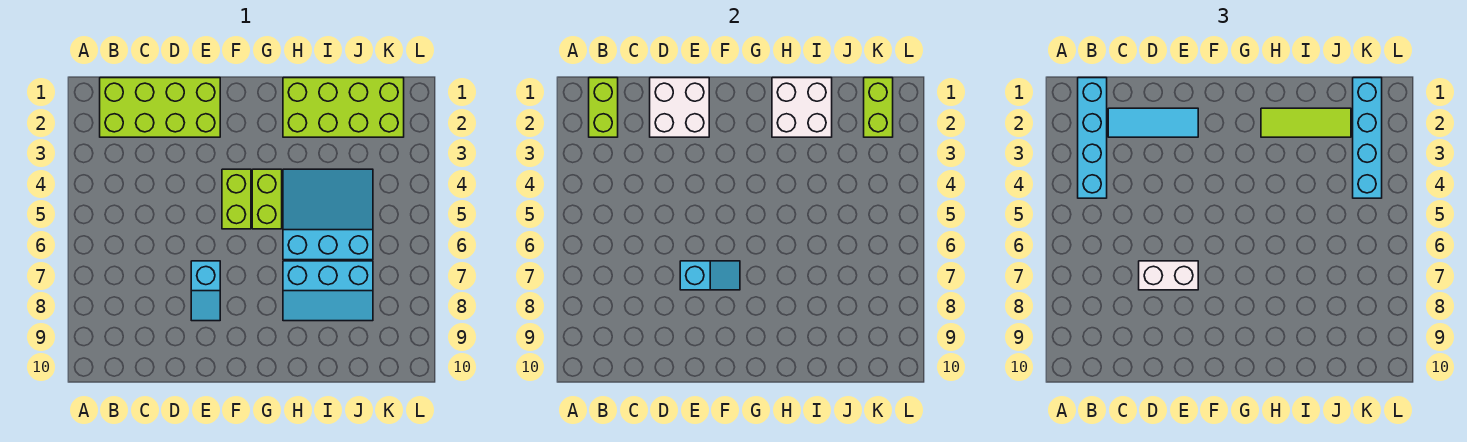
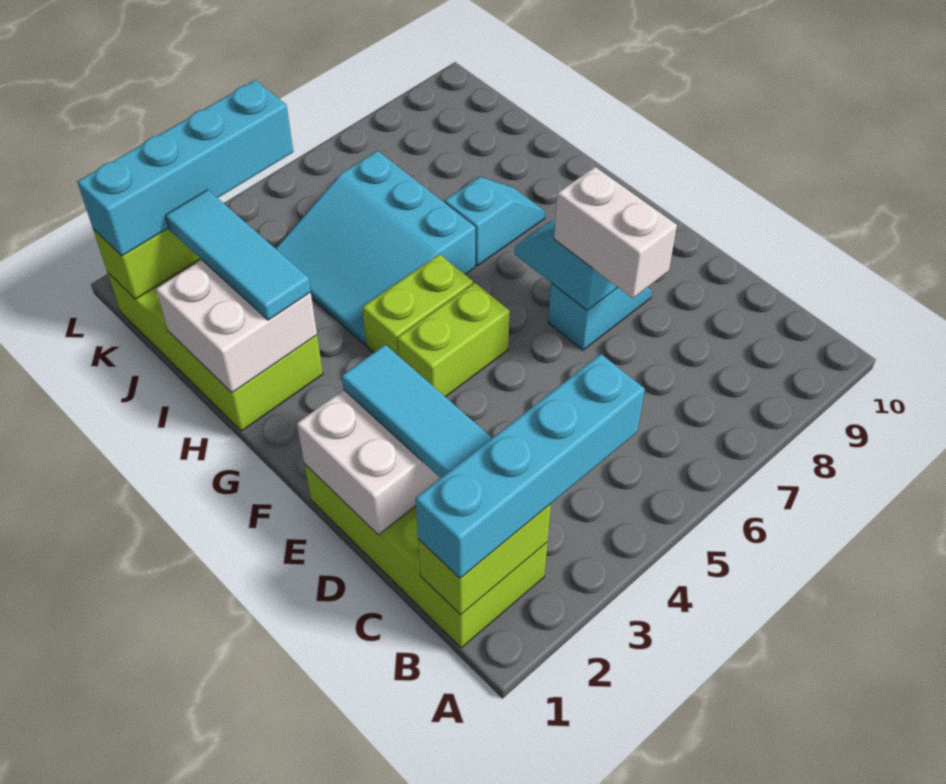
lime tile H2:J2 level 3 -> cyan tile H2:J2 level 3
cyan slope H7:J8 level 1 top 7 -> cyan slope H7:H8 level 1 top 7

